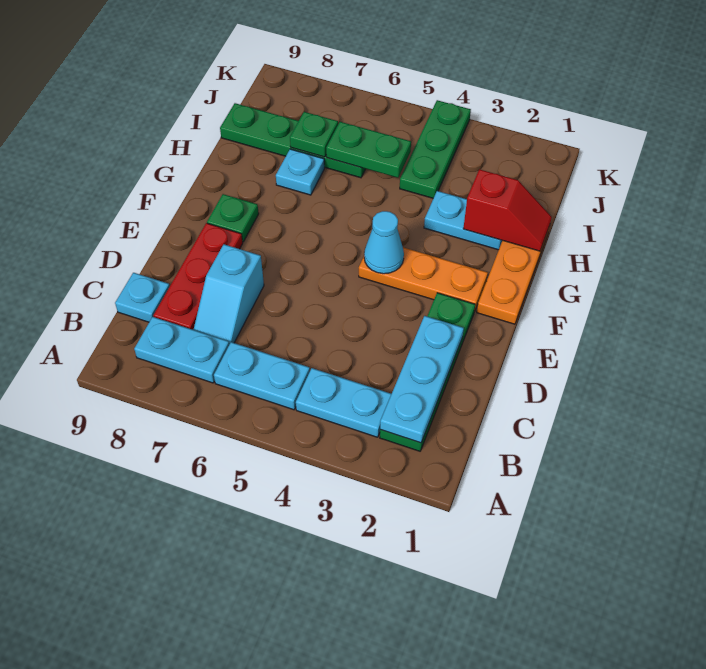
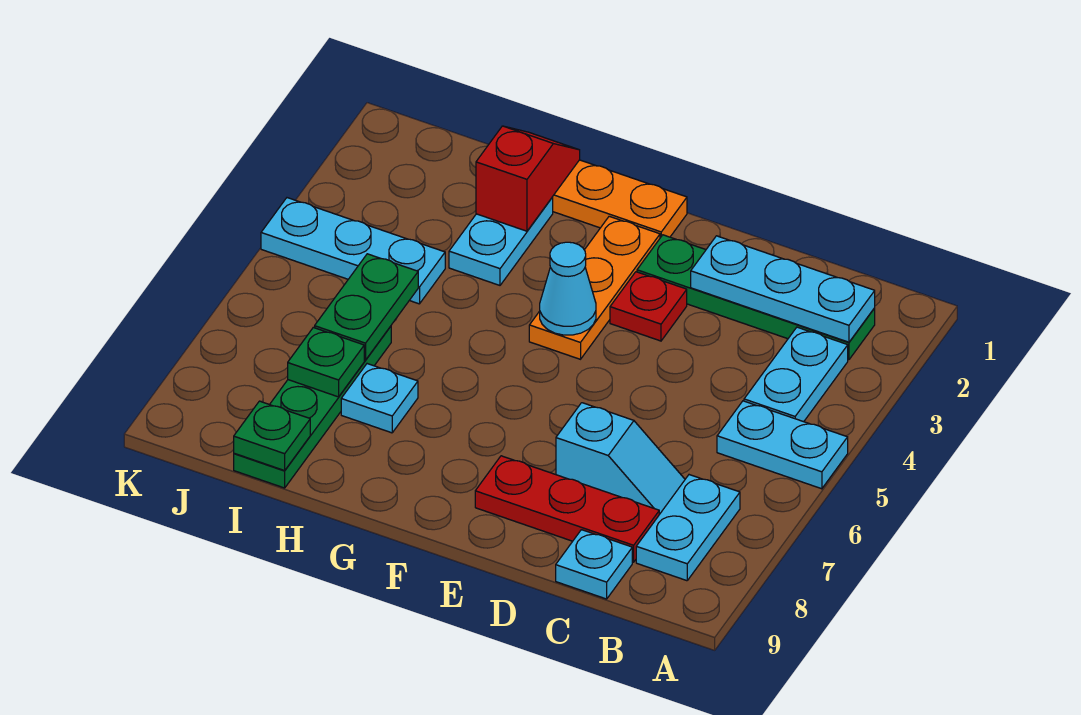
cyan plate B5:B6 level 1 -> cyan plate A5:B5 level 1
none -> red plate E3 level 1
green plate F8 level 1 -> green plate I9 level 2
green plate I4:K4 level 1 -> cyan plate I4:K4 level 1

